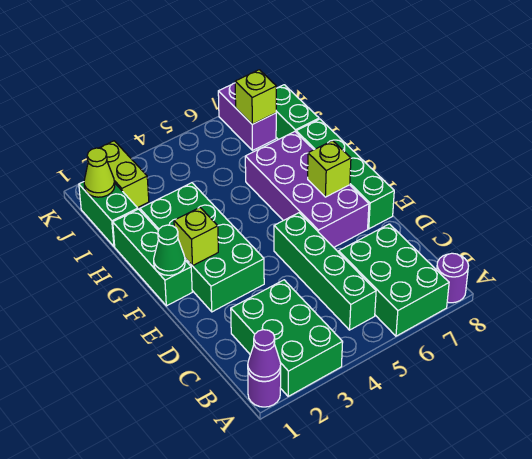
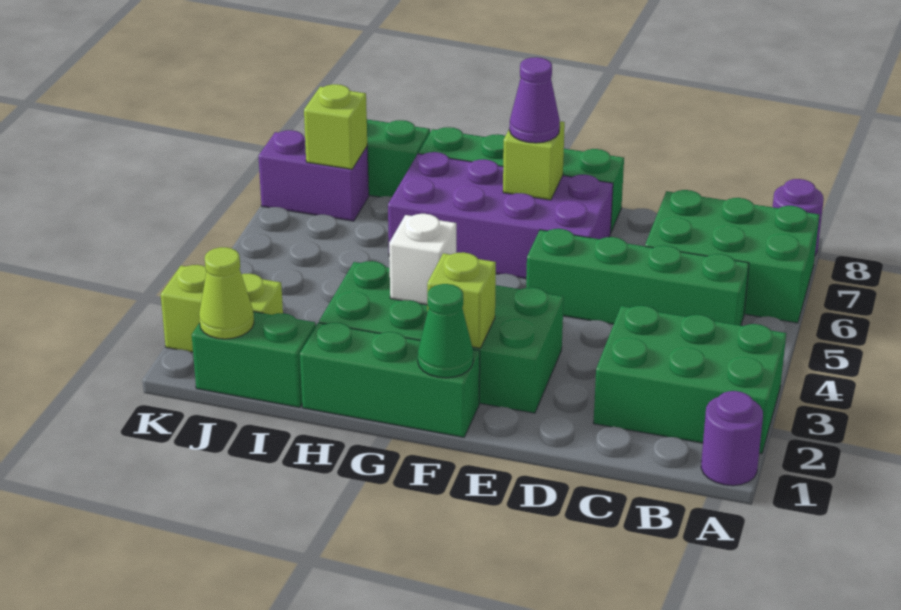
purple cone A1 level 2 -> purple cone F7 level 3
none -> white brick G3 level 2

